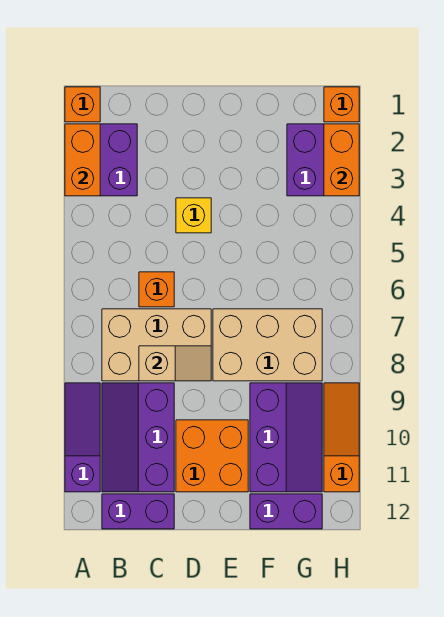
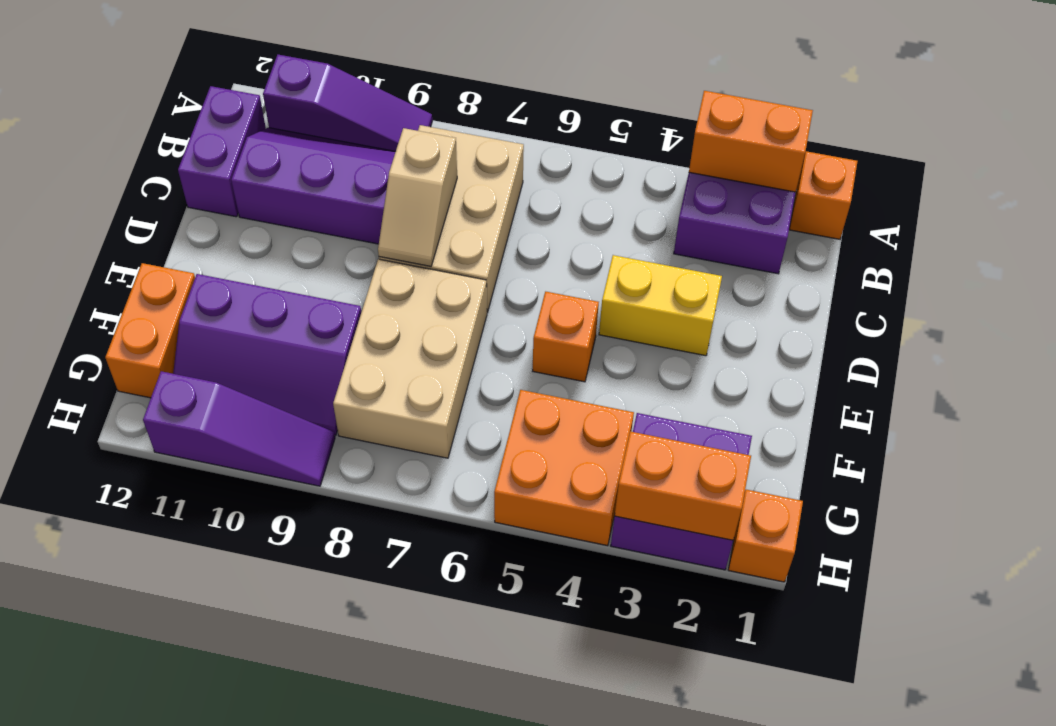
orange brick C6 level 1 -> orange brick E5 level 1
yellow brick D4 level 1 -> yellow brick D3:D4 level 1
orange brick D10:E11 level 1 -> orange brick G4:H5 level 1
purple brick F12:G12 level 1 -> orange brick F12:G12 level 1
orange slope H9:H11 level 1 top 11 -> purple slope H9:H11 level 1 top 11

